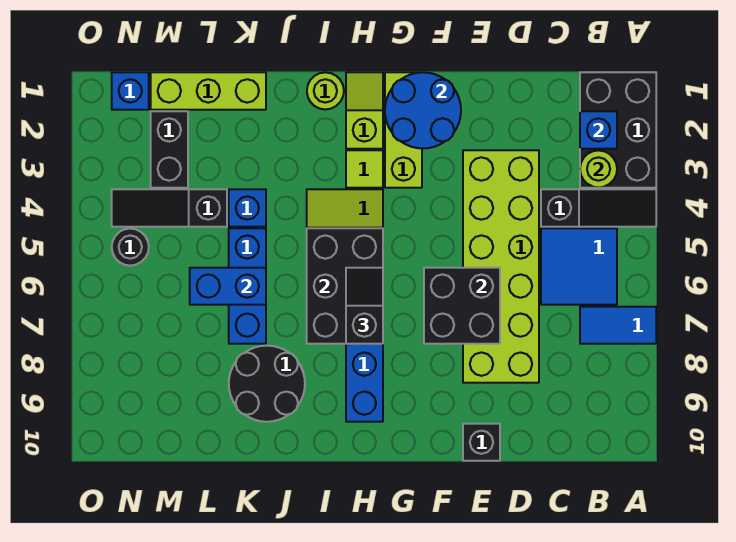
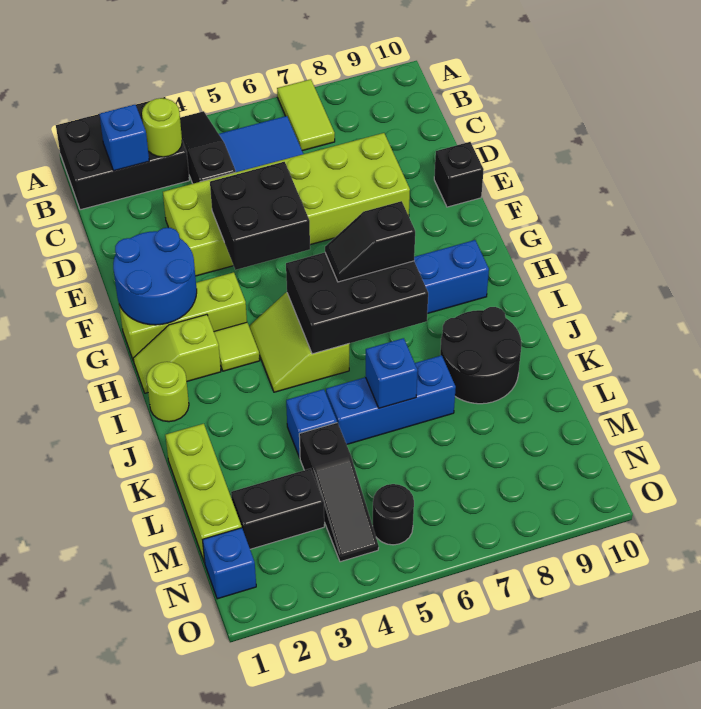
blue tile A7:B7 level 1 -> lime tile A7:B7 level 1
black brick E6:F7 level 2 -> black brick E4:F5 level 2
blue brick K6:L6 level 2 -> blue brick K6 level 2

